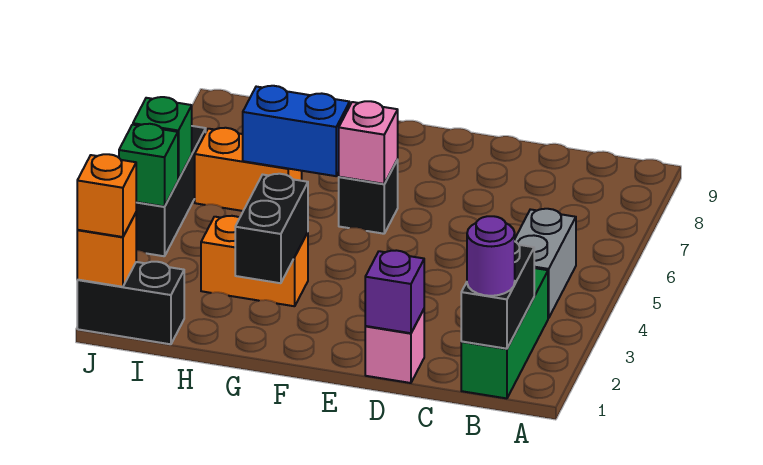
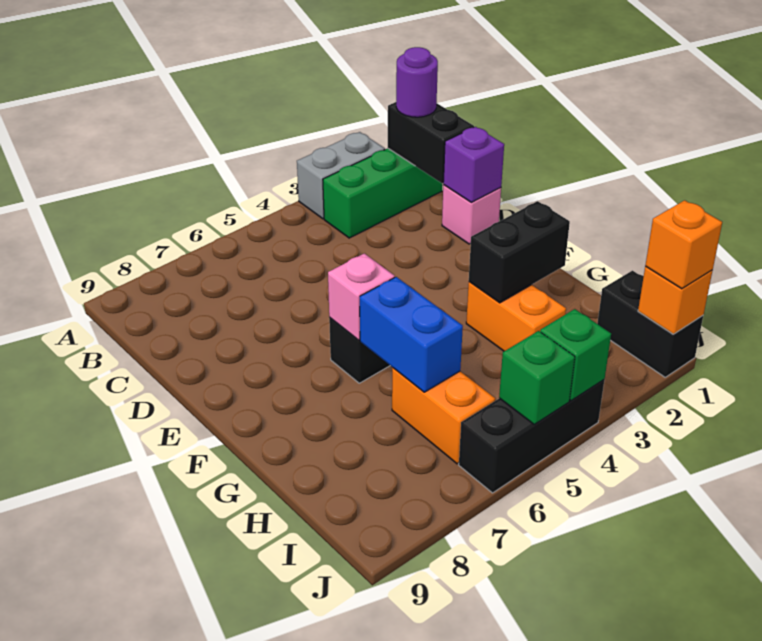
black brick B1:B2 level 2 -> black brick B1:C1 level 2
grey brick B4:B5 level 1 -> grey brick A2:A3 level 1

